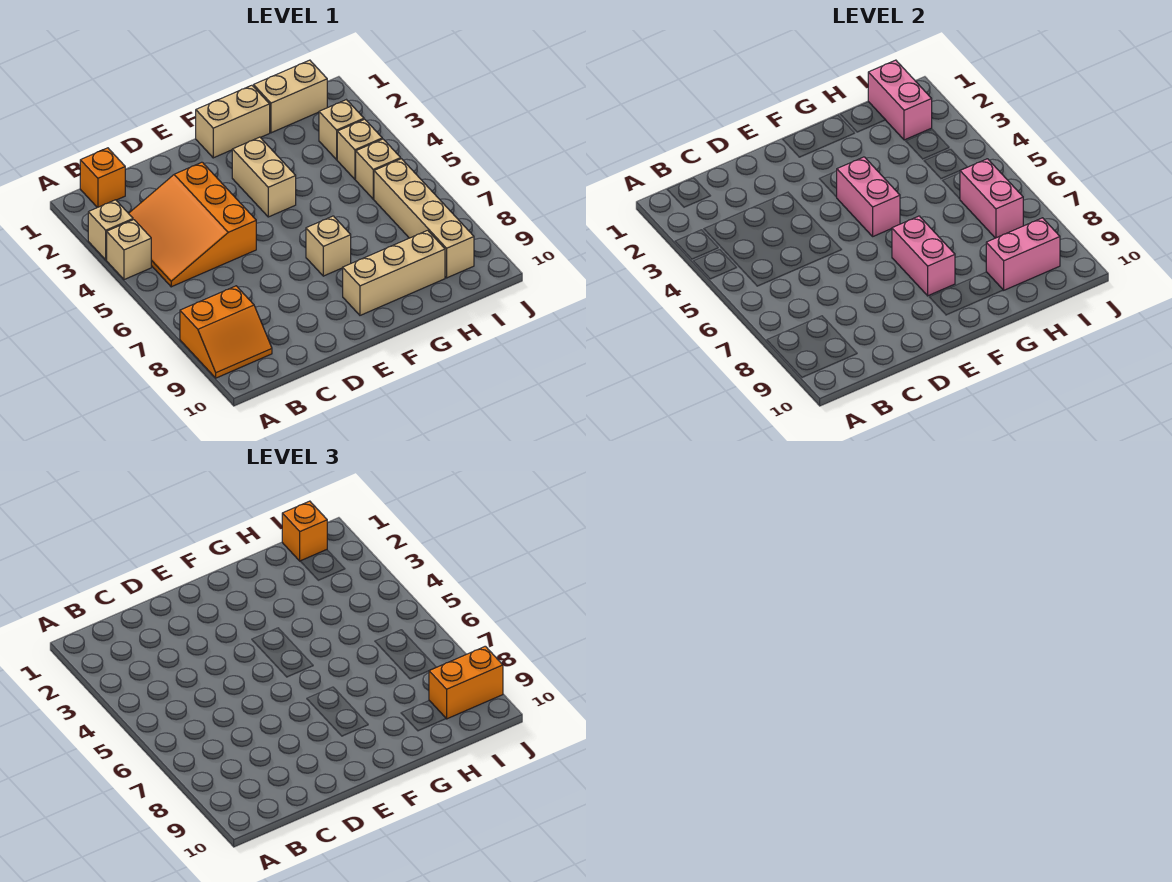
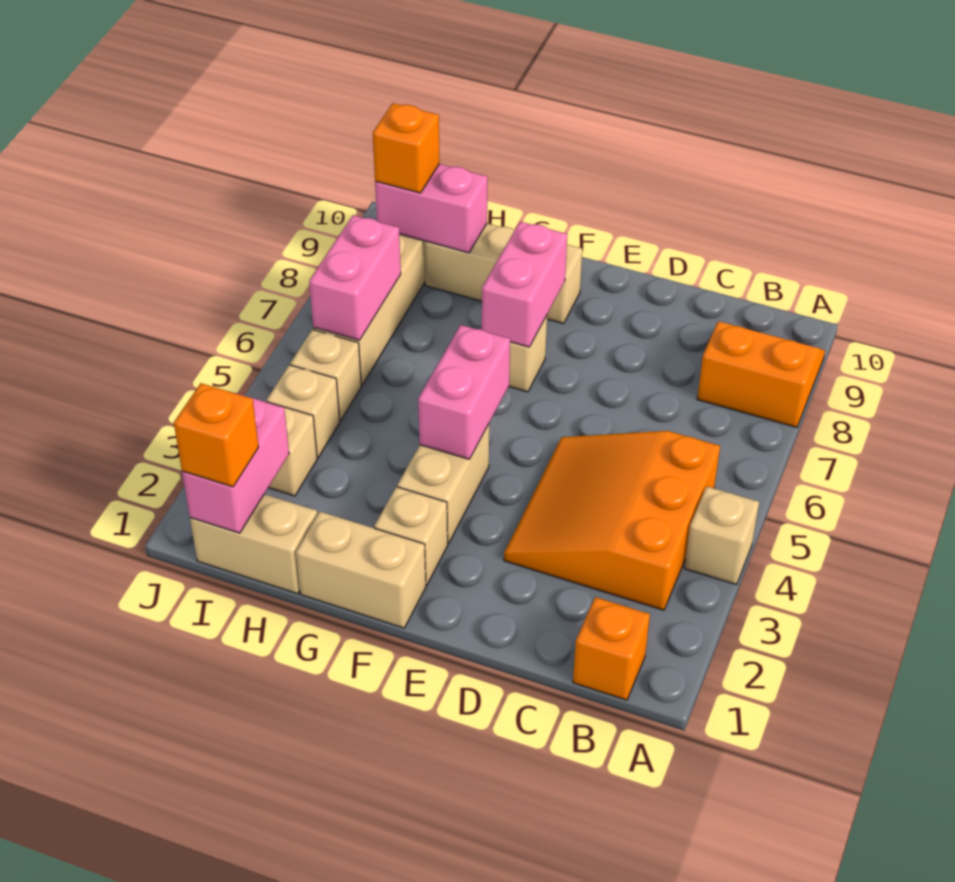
tan brick A3 level 1 -> tan brick F2 level 1
orange slope B3:D5 level 1 top D -> orange slope B3:D5 level 1 top B
orange brick I9:J9 level 3 -> orange brick I9 level 3

